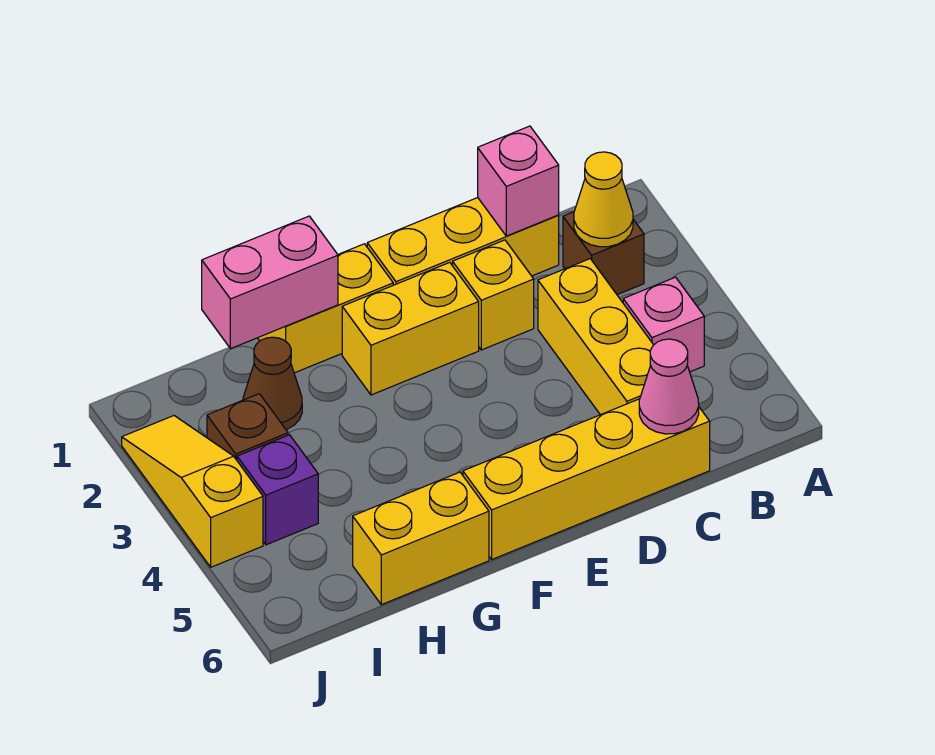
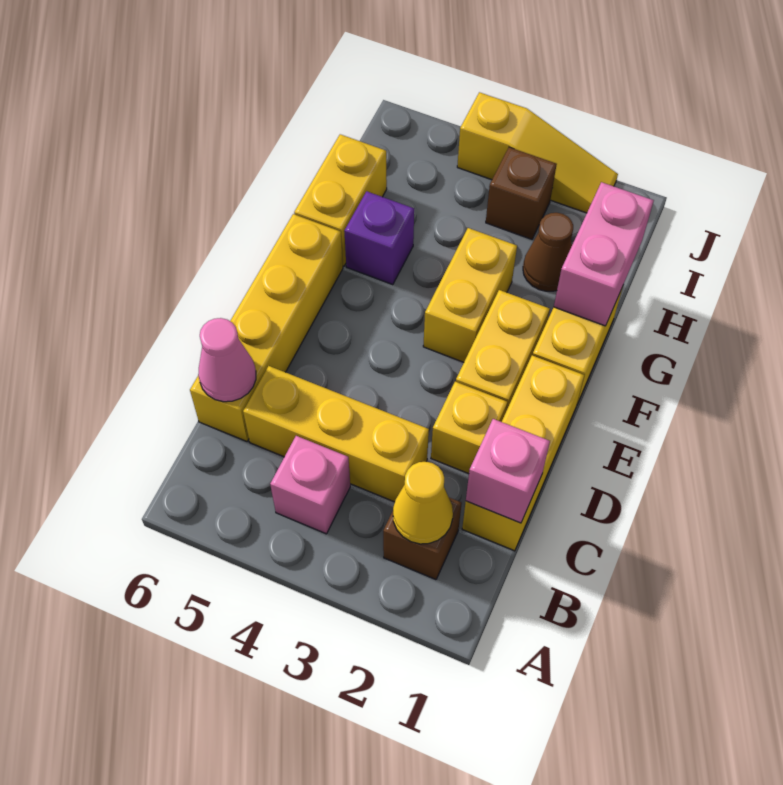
none -> yellow brick F3:G3 level 1
purple brick I4 level 1 -> purple brick G5 level 1

